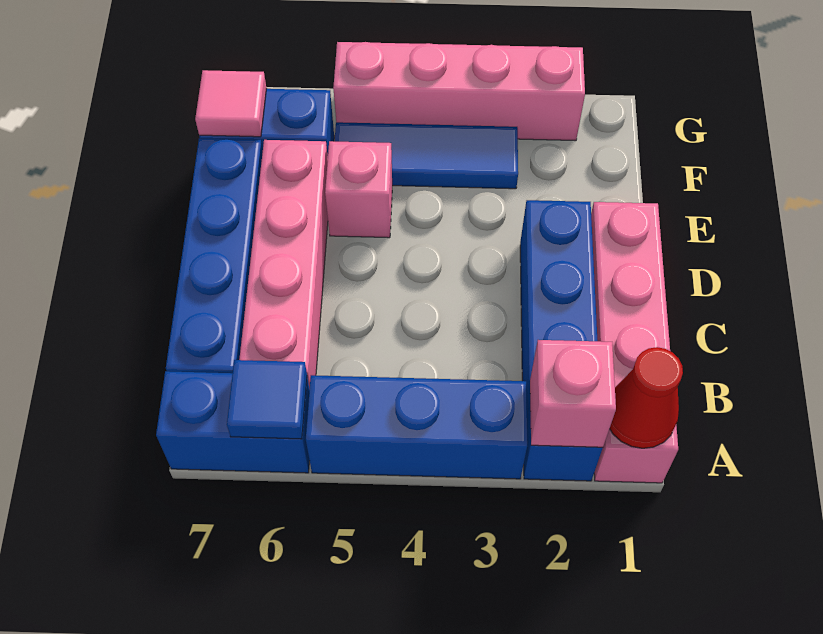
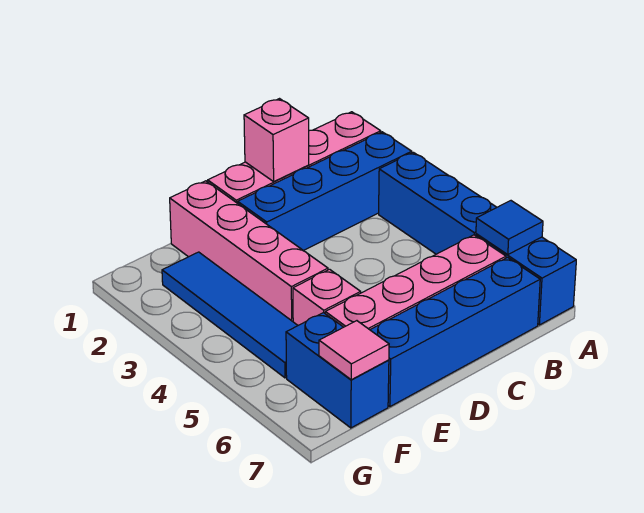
red cone A1 level 2 -> none
pink brick A2 level 2 -> pink brick C1 level 2
blue tile F3:F5 level 1 -> blue tile F2:F5 level 1
pink brick G2:G5 level 1 -> pink brick E1:E4 level 1

